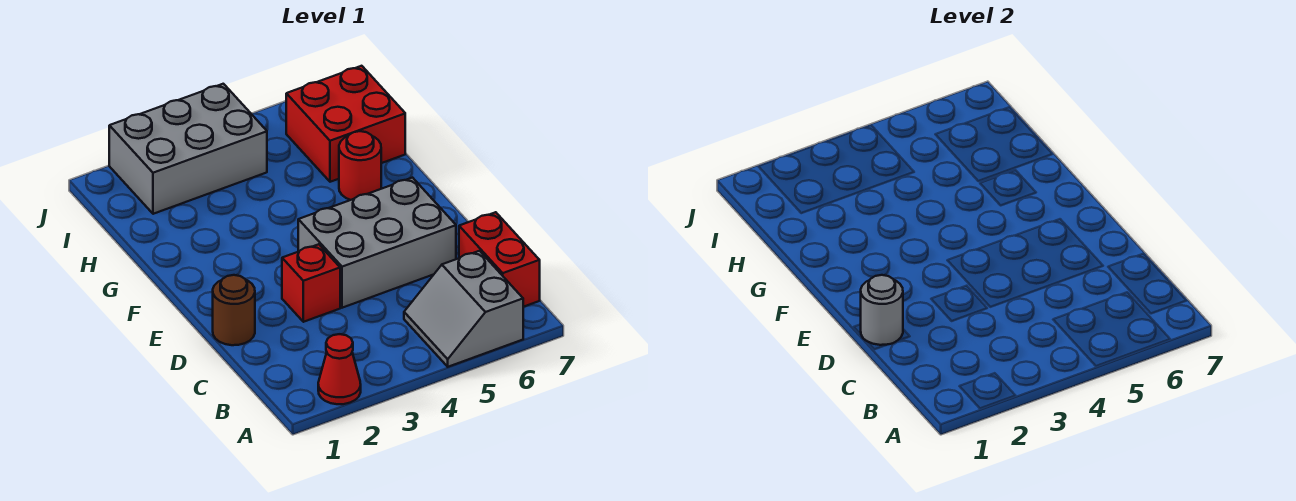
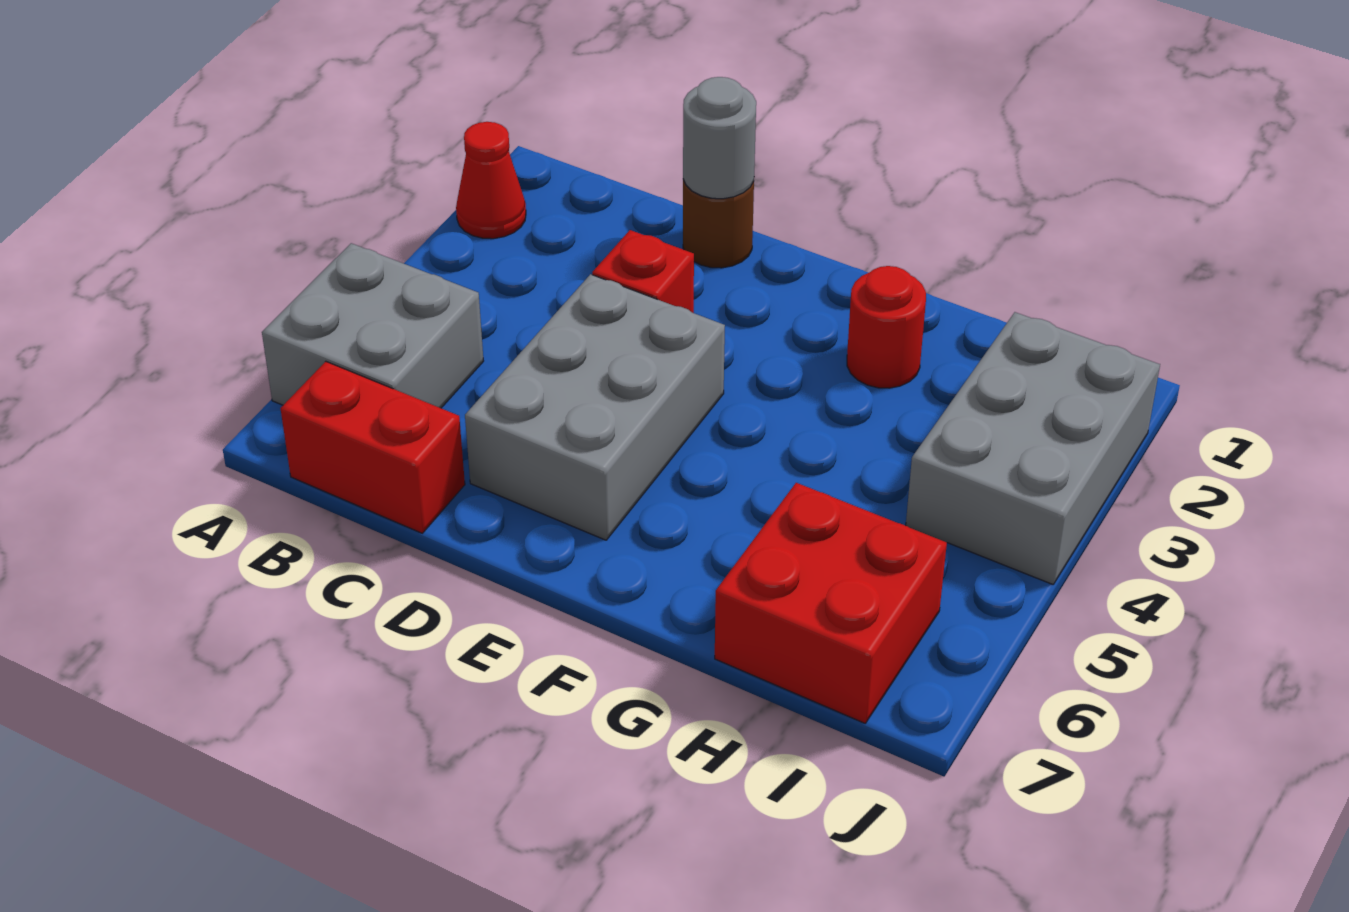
grey slope A5:B6 level 1 top 6 -> grey brick A5:B6 level 1
red round brick G6 level 1 -> red round brick G2 level 1

